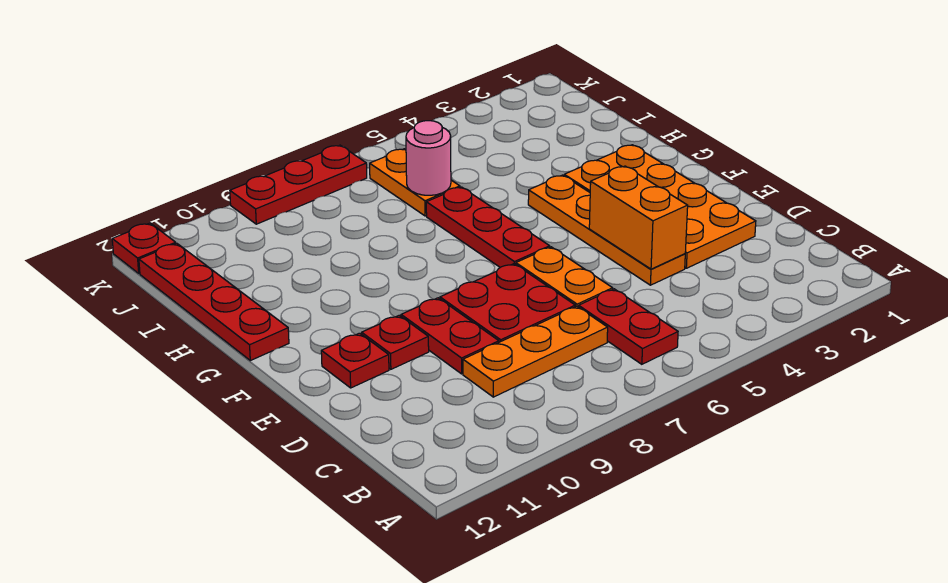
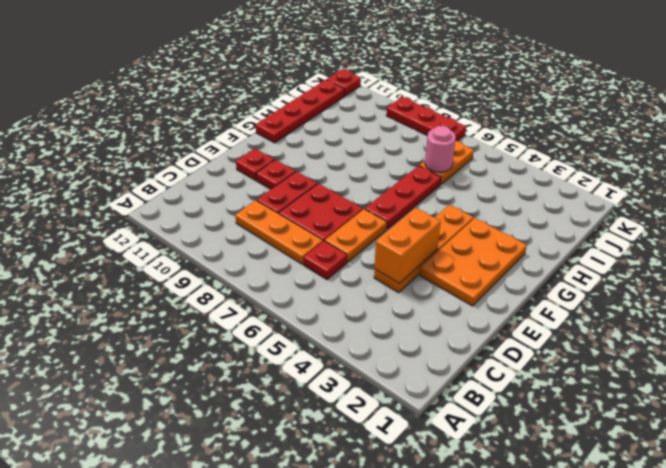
red plate B6:C6 level 1 -> red plate C6 level 1
orange plate D2:G3 level 1 -> orange plate E2:G3 level 1

